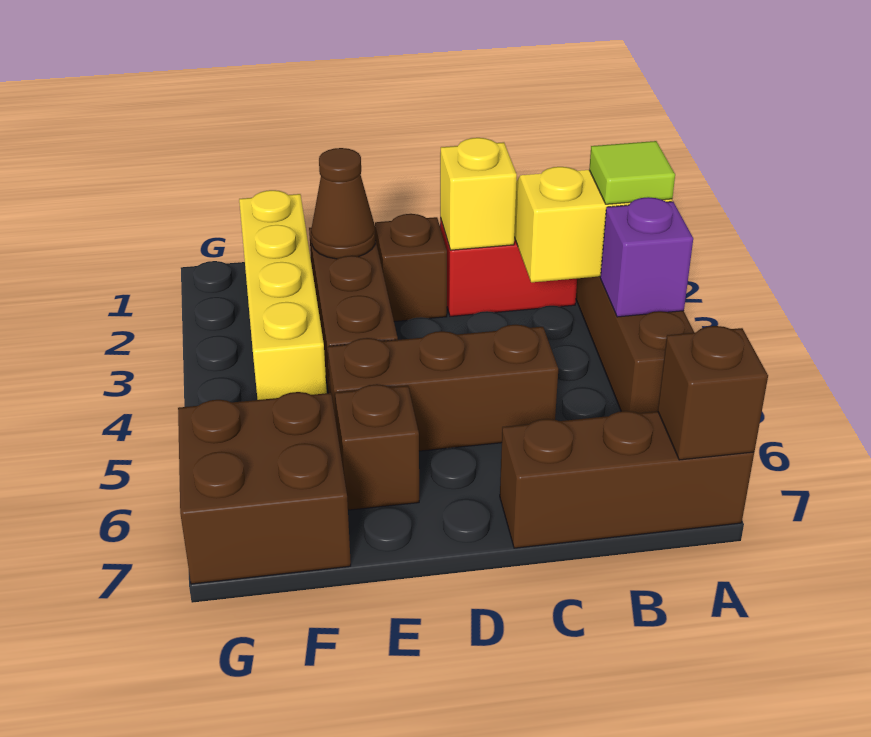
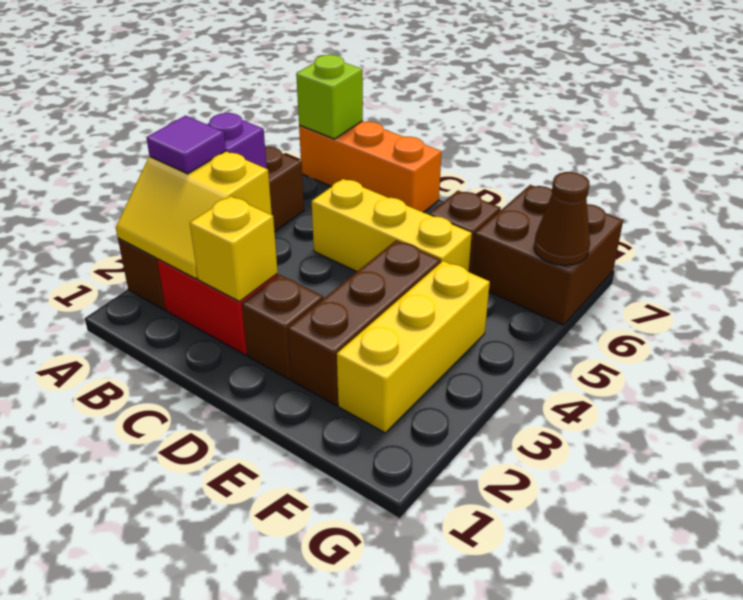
lime tile A3 level 3 -> purple tile A3 level 3
brown brick A7:C7 level 1 -> orange brick A7:C7 level 1
brown brick A7 level 2 -> lime brick A7 level 2
brown brick C5:E5 level 1 -> yellow brick C5:E5 level 1
brown cone E2 level 2 -> brown cone G6 level 2
yellow brick F1:F4 level 1 -> yellow brick F2:F4 level 1

